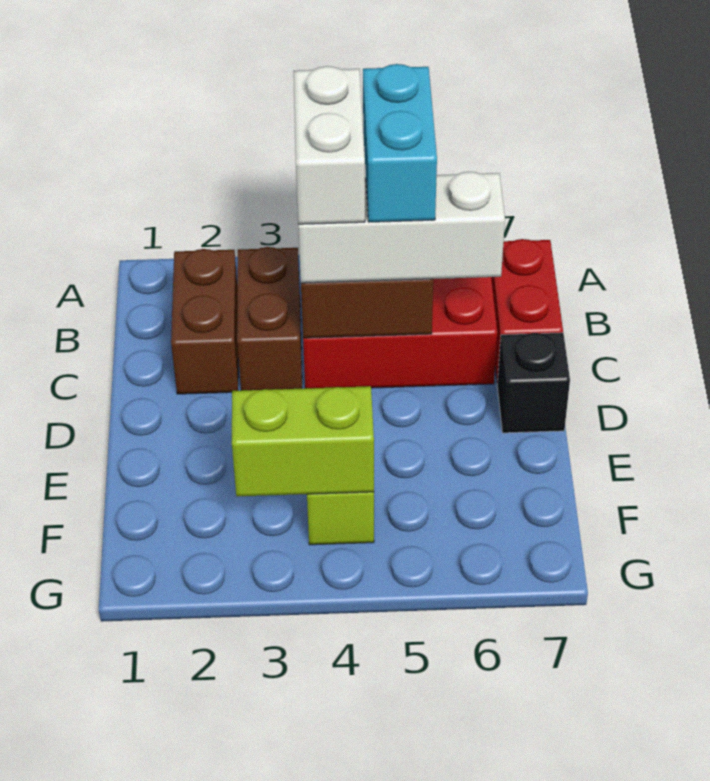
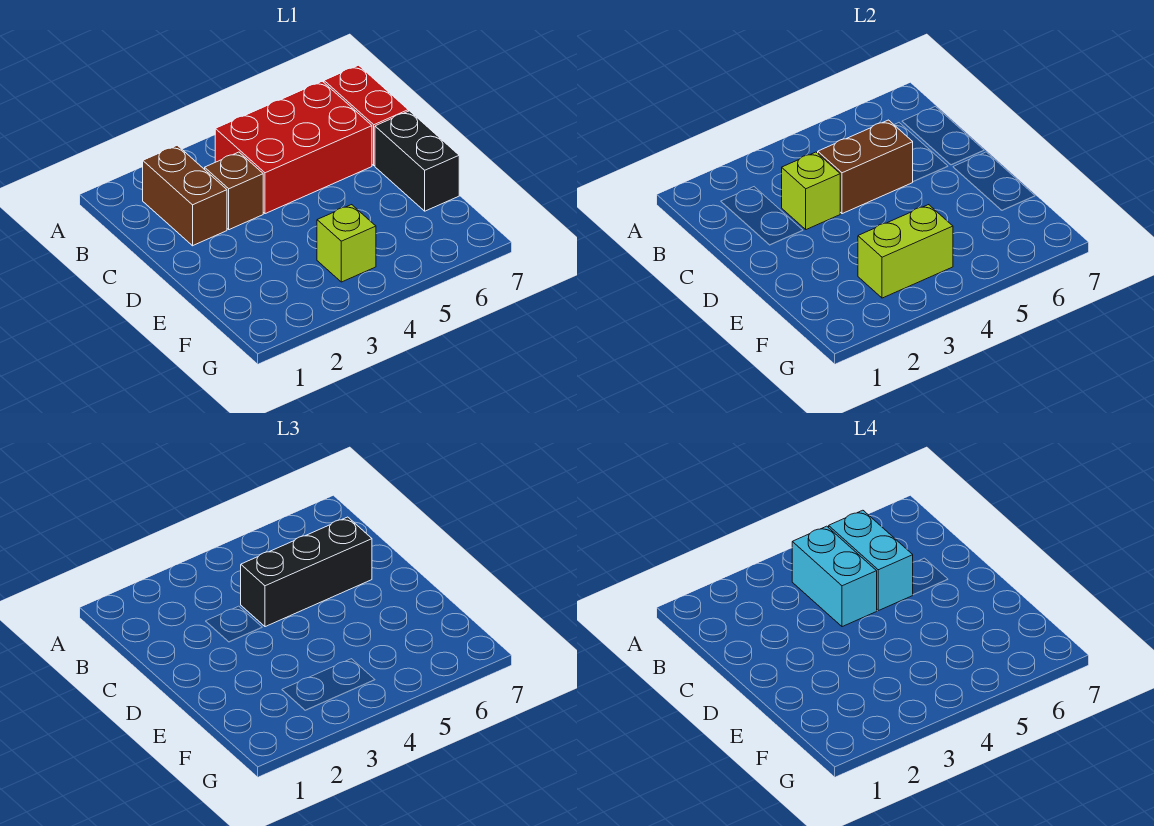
brown brick B3:C3 level 1 -> brown brick C3 level 1
white brick B4:C4 level 4 -> cyan brick B4:C4 level 4
none -> lime brick C3 level 2
white brick C4:C6 level 3 -> black brick C4:C6 level 3
black brick D7 level 1 -> black brick D7:E7 level 1

